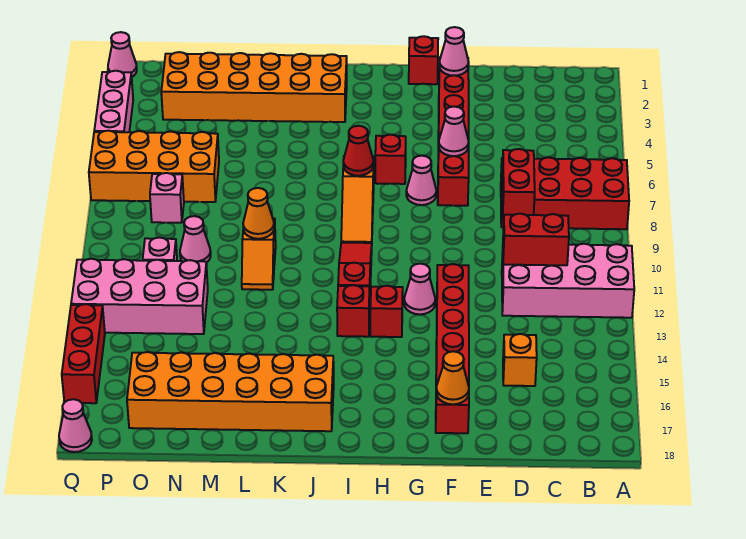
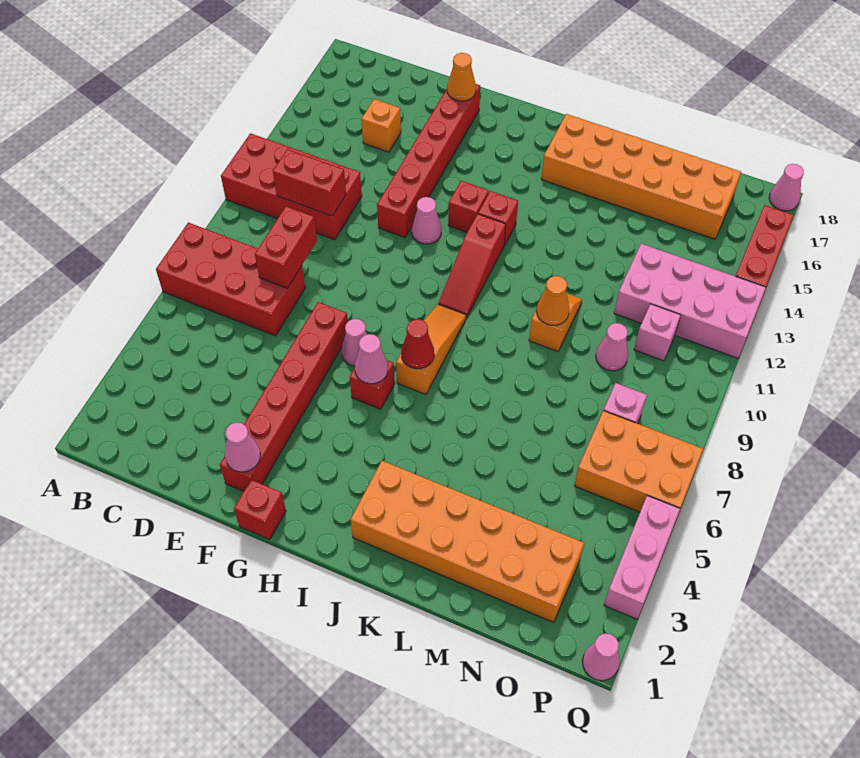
pink brick A11:D12 level 1 -> red brick A11:D12 level 1
pink cone F6 level 2 -> pink cone H6 level 2
orange brick N6:Q7 level 1 -> orange brick O6:Q7 level 1

